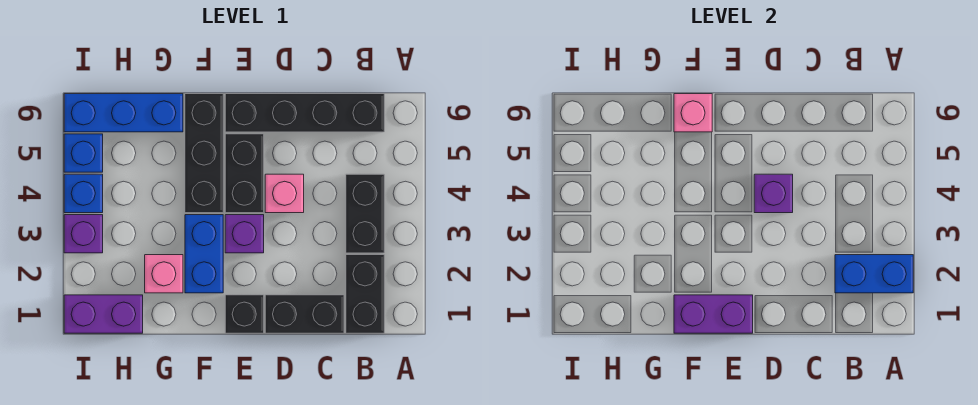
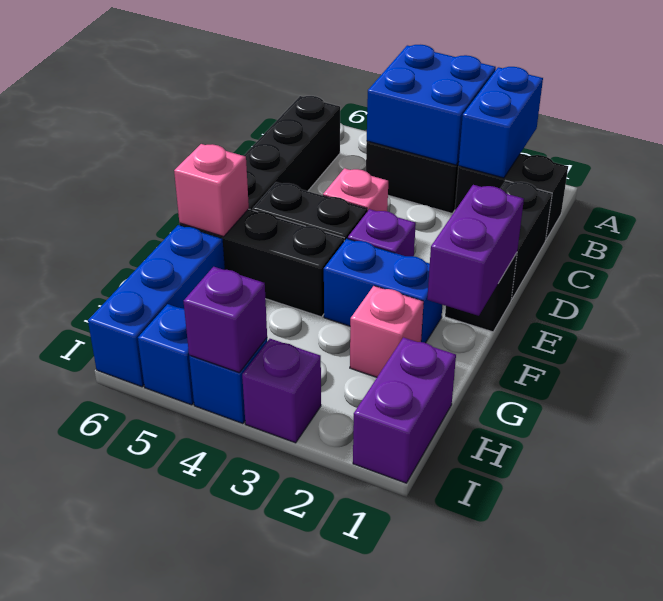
none -> blue brick A3:B4 level 2
purple brick D4 level 2 -> purple brick I4 level 2

